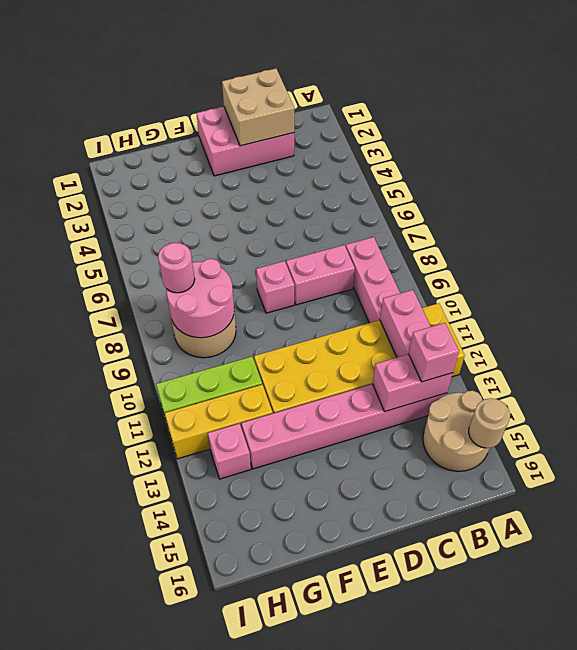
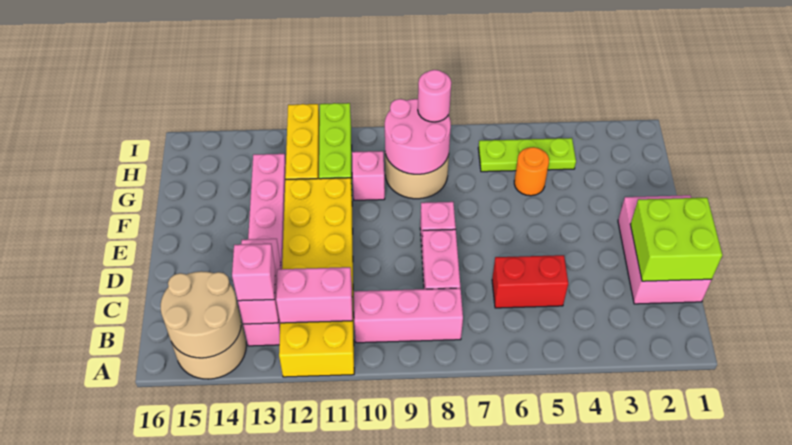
tan round brick A15 level 2 -> tan round brick A14:B15 level 2
tan brick C1:D2 level 2 -> lime brick C1:D2 level 2
none -> red brick C5:C6 level 1
none -> orange round brick G5 level 1
none -> lime plate H4:H6 level 1
pink brick H13 level 1 -> pink brick G10 level 1

